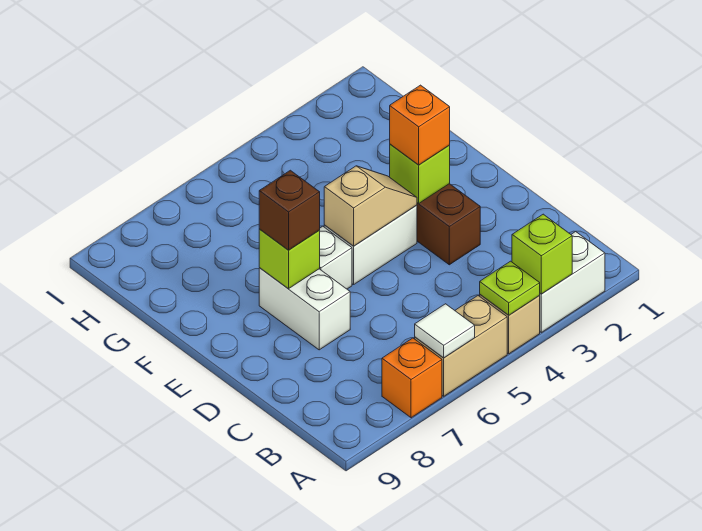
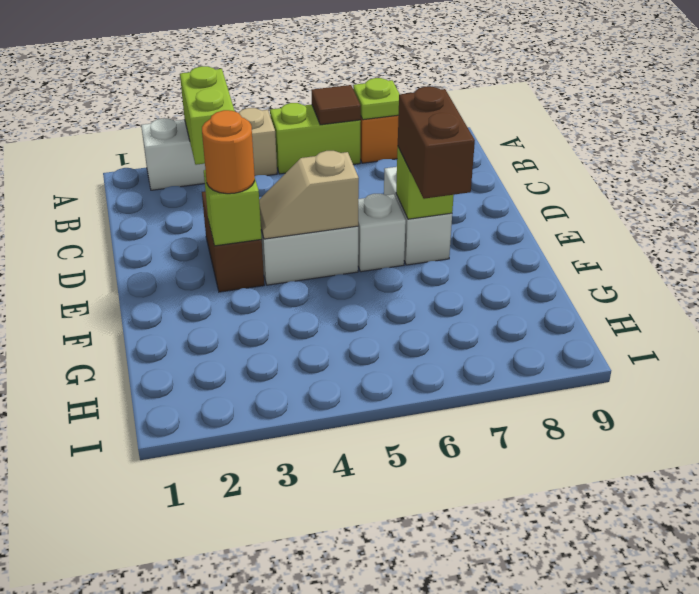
lime brick A3 level 2 -> lime brick A3:B3 level 2
lime plate A4 level 2 -> lime plate A7 level 2
tan brick A5:A6 level 1 -> lime brick A5:A6 level 1
white tile A6 level 2 -> brown tile A6 level 2
orange brick E3 level 3 -> orange round brick E3 level 3
brown brick E7 level 3 -> brown brick E7:F7 level 3

